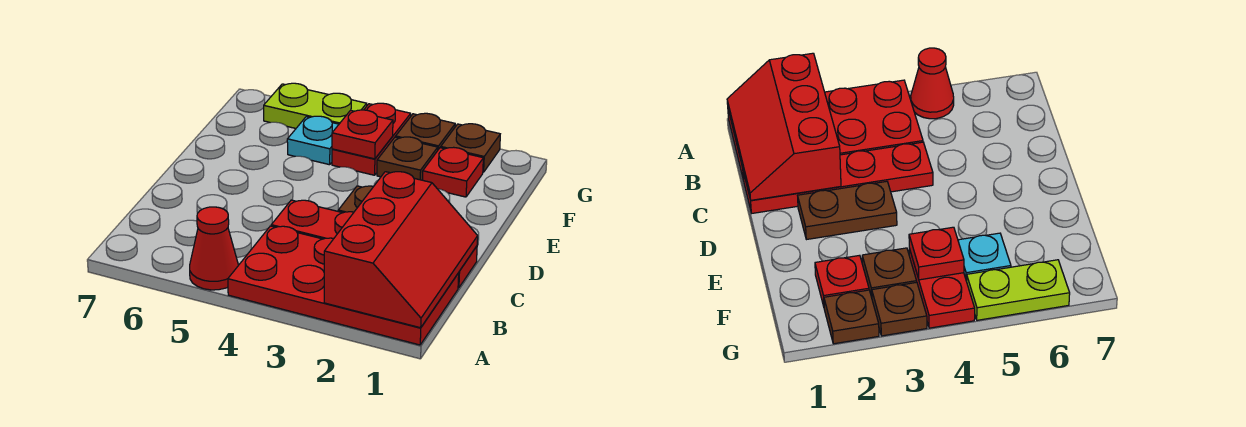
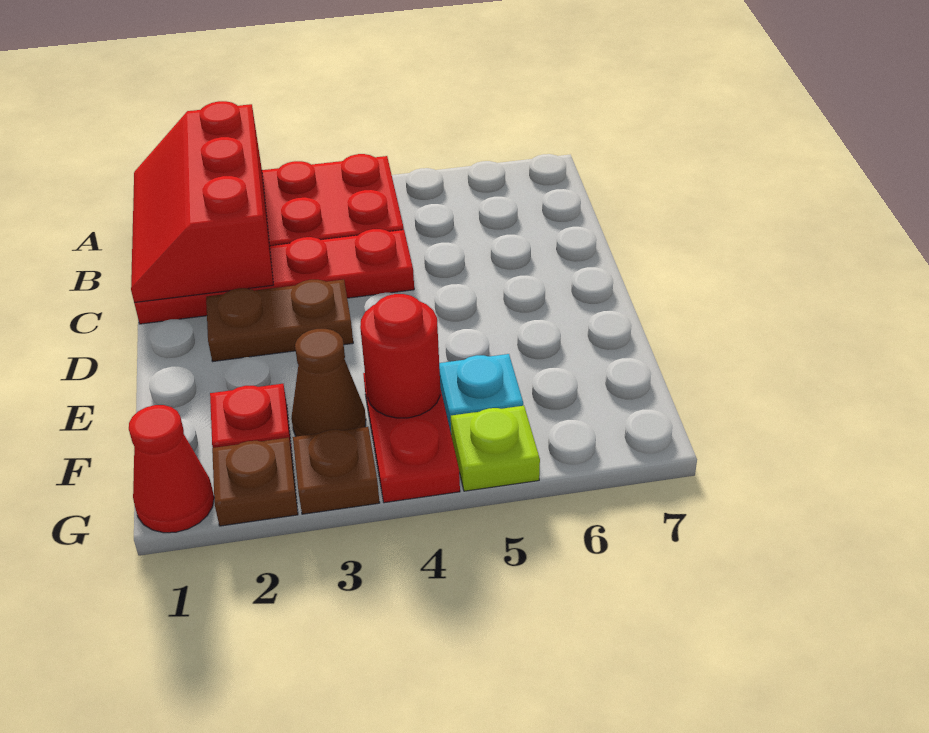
red cone A5 level 1 -> red cone G1 level 1
brown plate F3 level 1 -> brown cone F3 level 1
red plate F4 level 2 -> red round brick F4 level 2
lime plate G5:G6 level 1 -> lime plate G5 level 1

